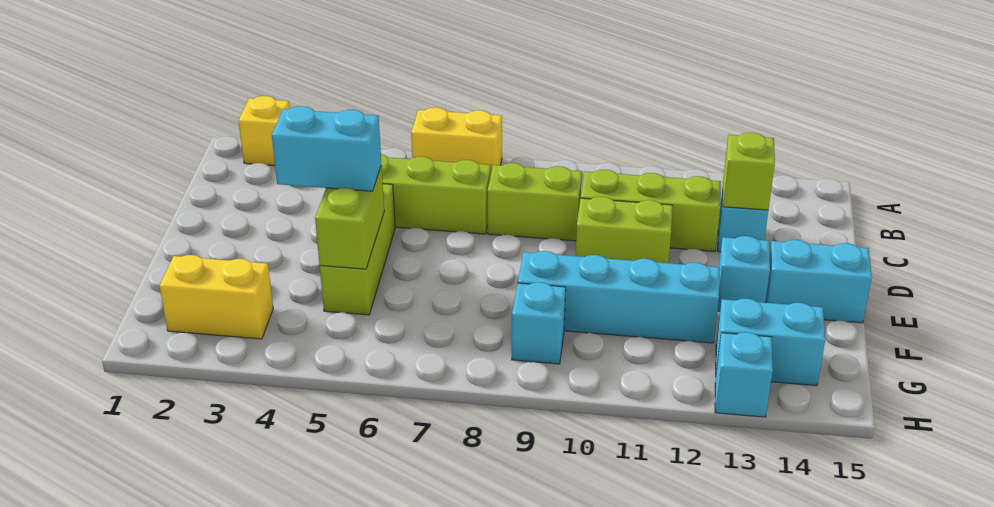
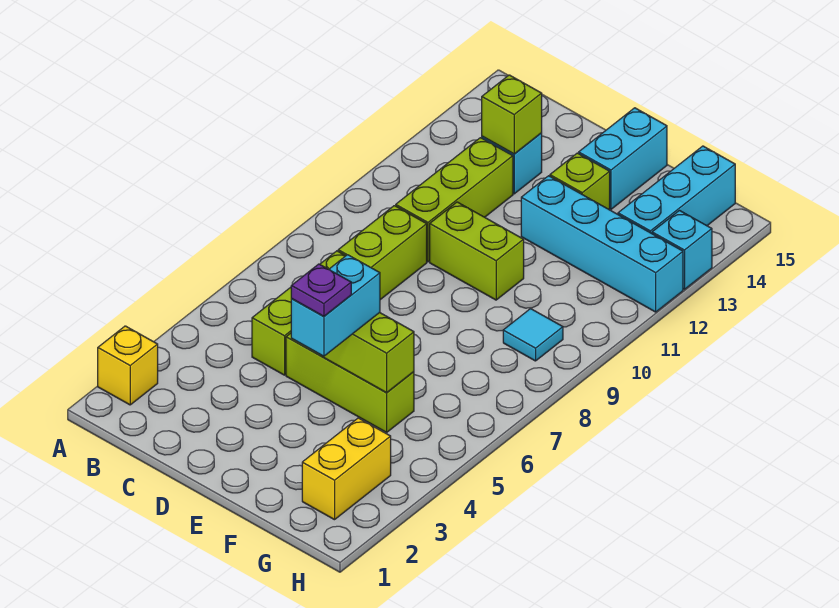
yellow brick A6:A7 level 1 -> none
lime brick D10:D11 level 1 -> lime brick D10:E10 level 1
none -> purple plate E4 level 4
cyan brick E13 level 1 -> lime brick E13 level 1
cyan brick F9:F12 level 1 -> cyan brick E12:H12 level 1
cyan brick G9 level 1 -> cyan tile G9 level 1
cyan brick G13:G14 level 1 -> cyan brick G13:G15 level 1

